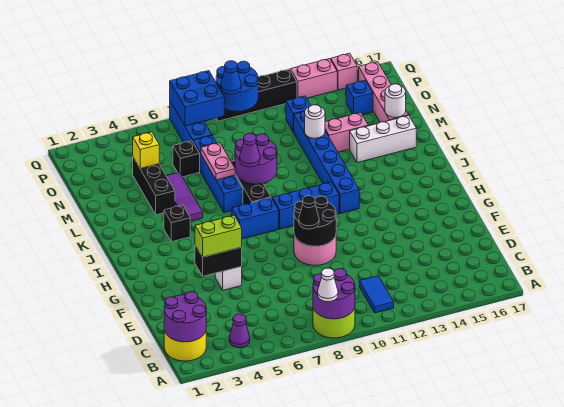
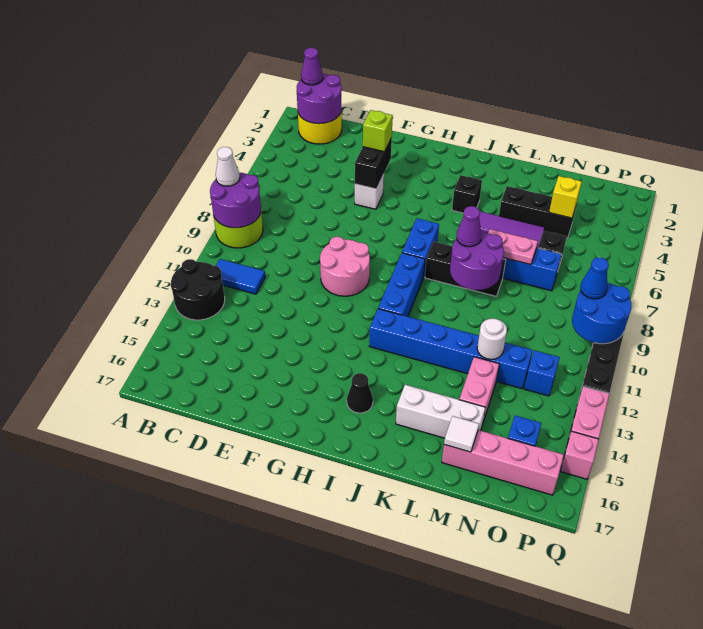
purple cone B4 level 1 -> purple cone B1 level 3
lime brick F4:F5 level 3 -> lime brick F4 level 3
black round brick F9:G10 level 2 -> black round brick A12:B13 level 1
black cone F9 level 3 -> black cone I15 level 1
white brick L14:L16 level 1 -> white brick K15:M15 level 1
white round brick M16 level 2 -> white tile M16 level 2
blue brick O7:Q7 level 1 -> none
blue brick P7:Q8 level 2 -> none

